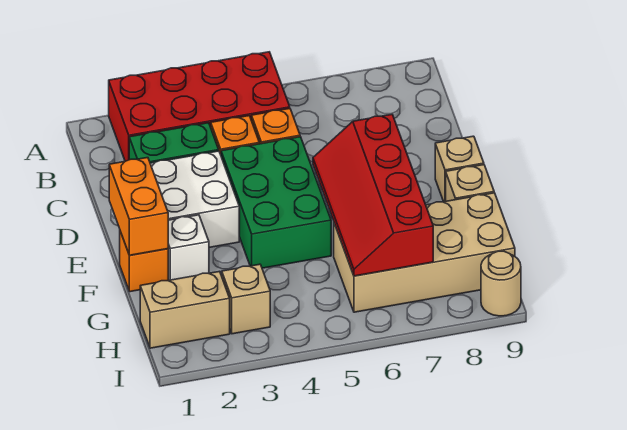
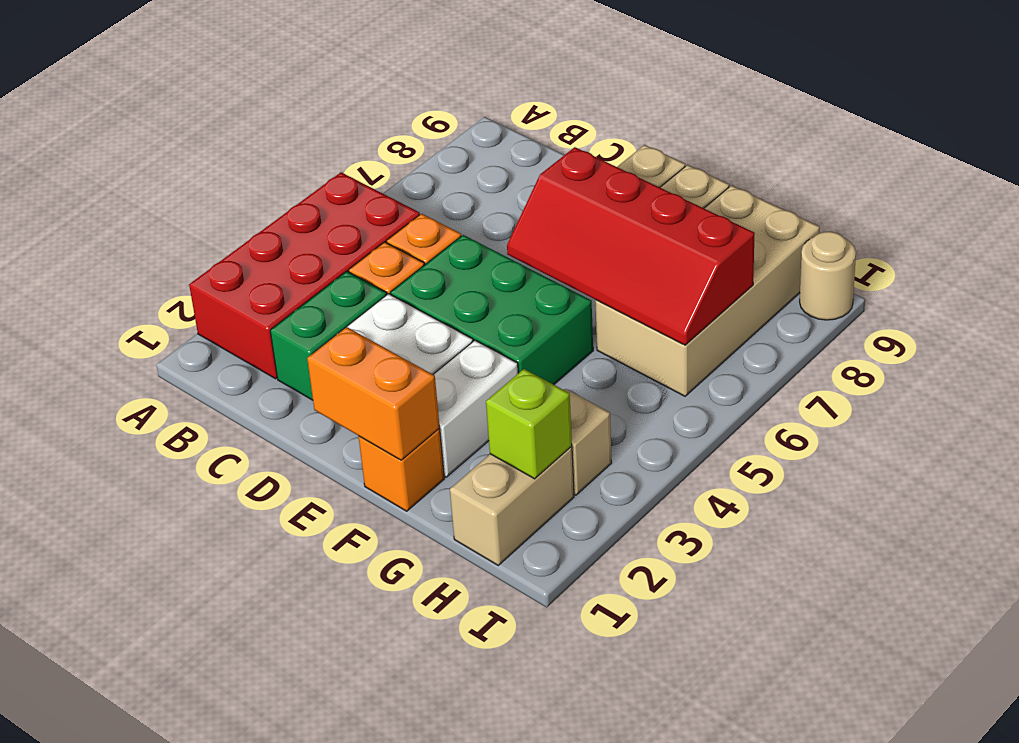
white brick F2 level 1 -> white brick F2:F3 level 1
none -> lime brick H2 level 2

